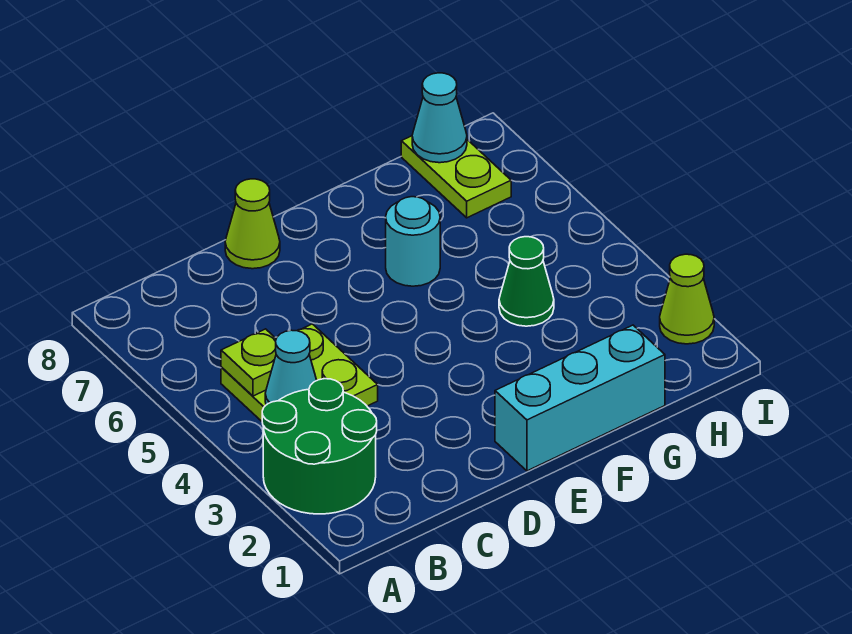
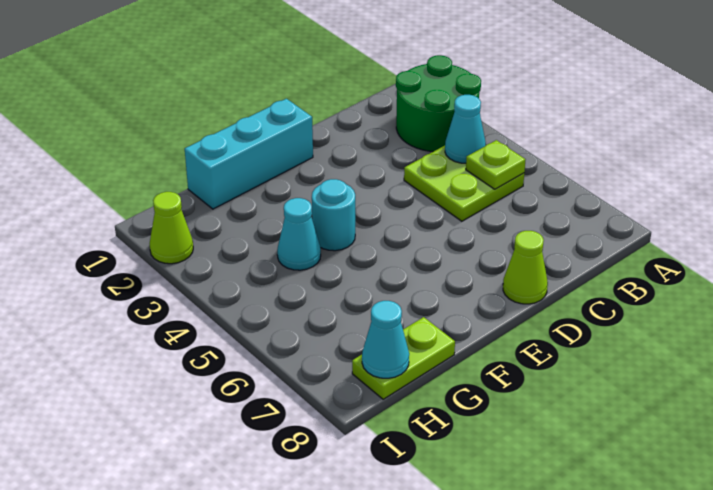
cyan round brick F6 level 1 -> cyan round brick F4 level 1
green cone G4 level 1 -> cyan cone G4 level 1
lime plate H7:H8 level 1 -> lime plate G8:H8 level 1

